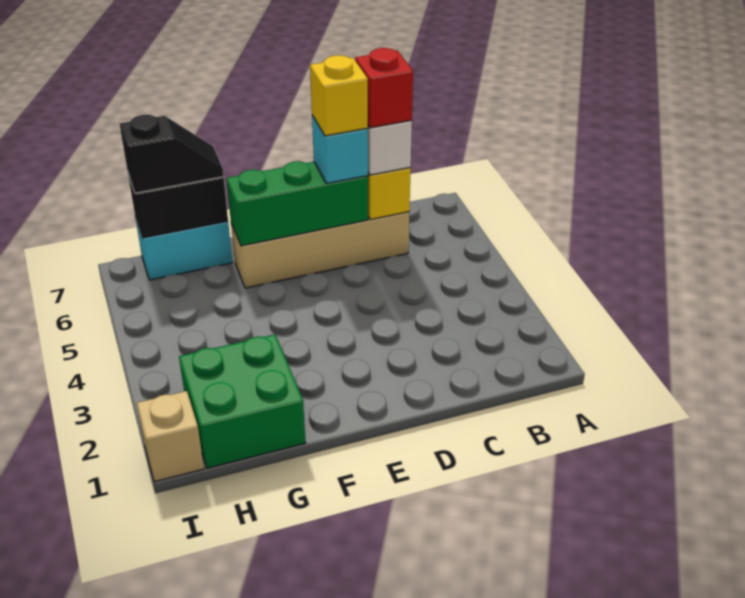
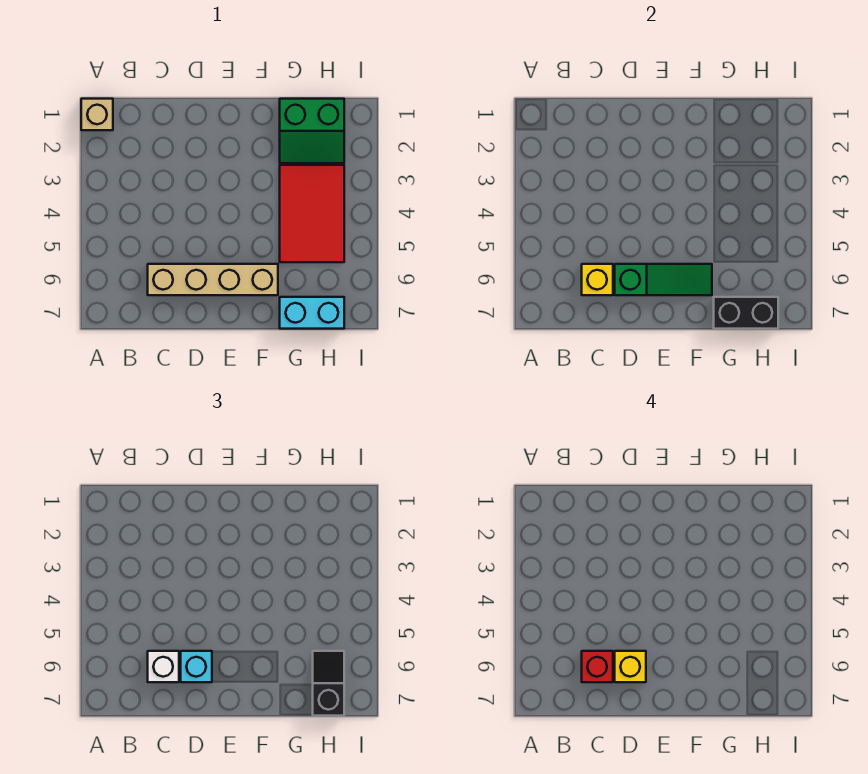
green brick D6:F6 level 2 -> green slope D6:F6 level 2 top D
green brick G1:H2 level 1 -> green slope G1:H2 level 1 top 1
none -> red tile G3:H5 level 1
black slope G7:H7 level 3 top H -> black slope H6:H7 level 3 top 7
tan brick I1 level 1 -> tan brick A1 level 1

